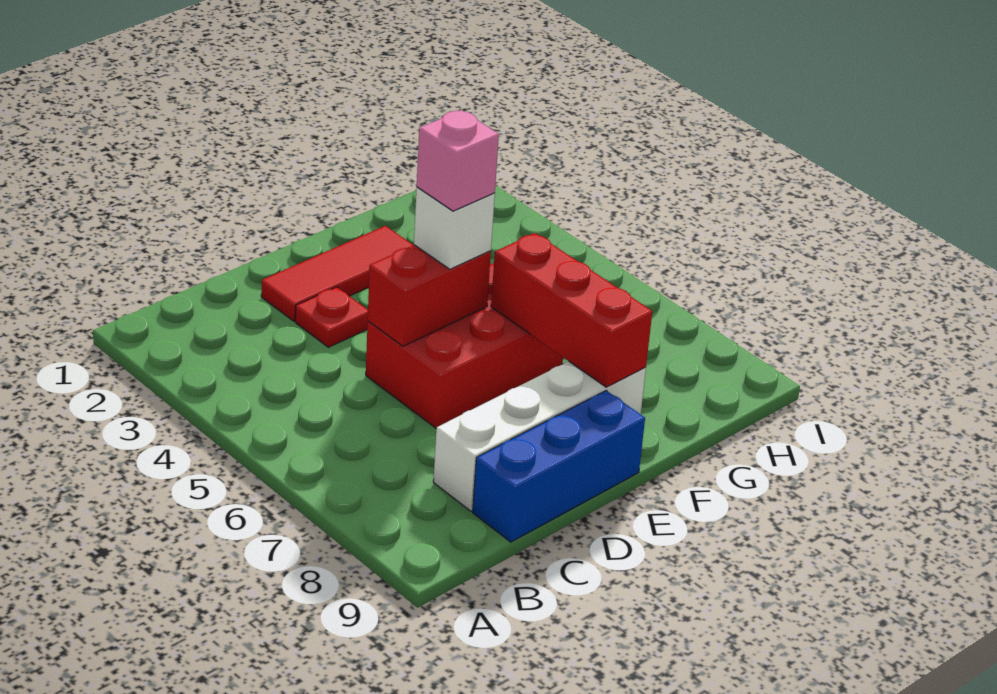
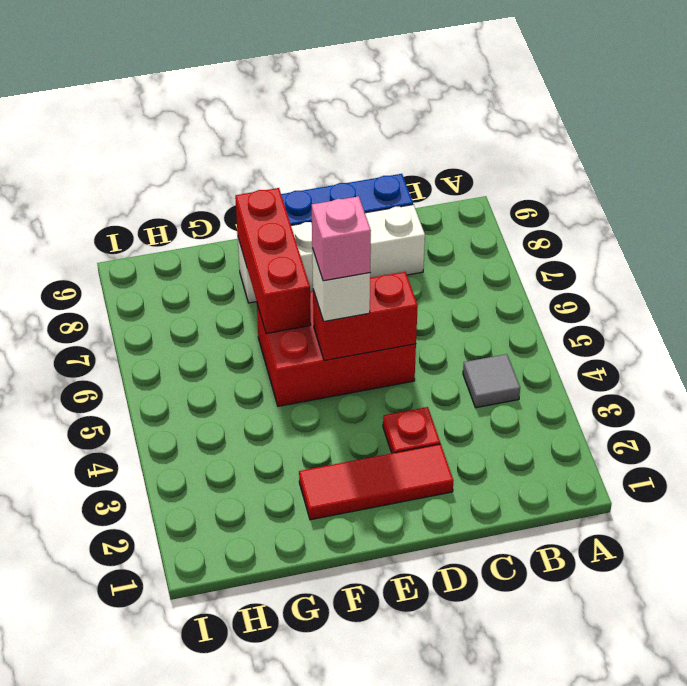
none -> grey tile B4 level 1

